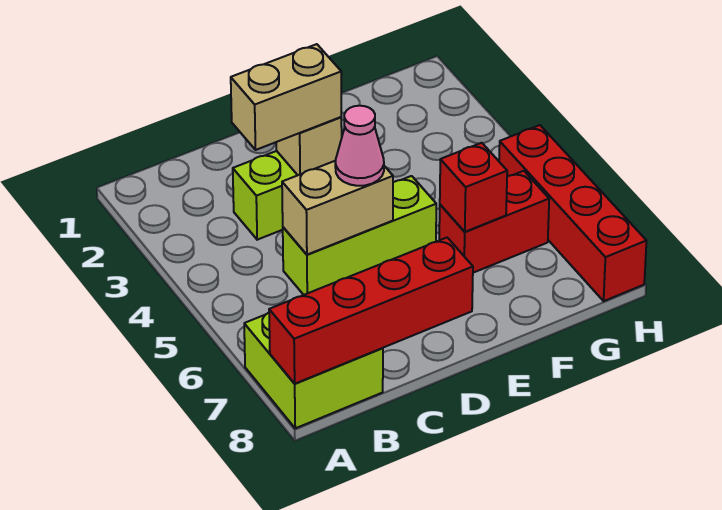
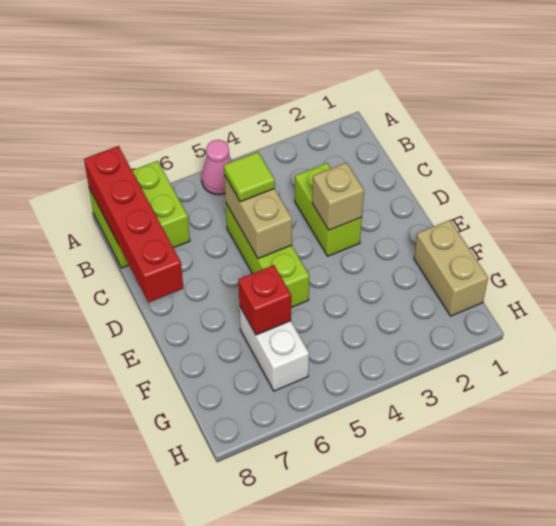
tan brick C3:D3 level 3 -> tan brick F1:G1 level 1
none -> lime tile C5 level 3
pink cone D5 level 3 -> pink cone A5 level 1
red brick F6:G6 level 1 -> white brick F6:G6 level 1
red brick H5:H8 level 1 -> none

